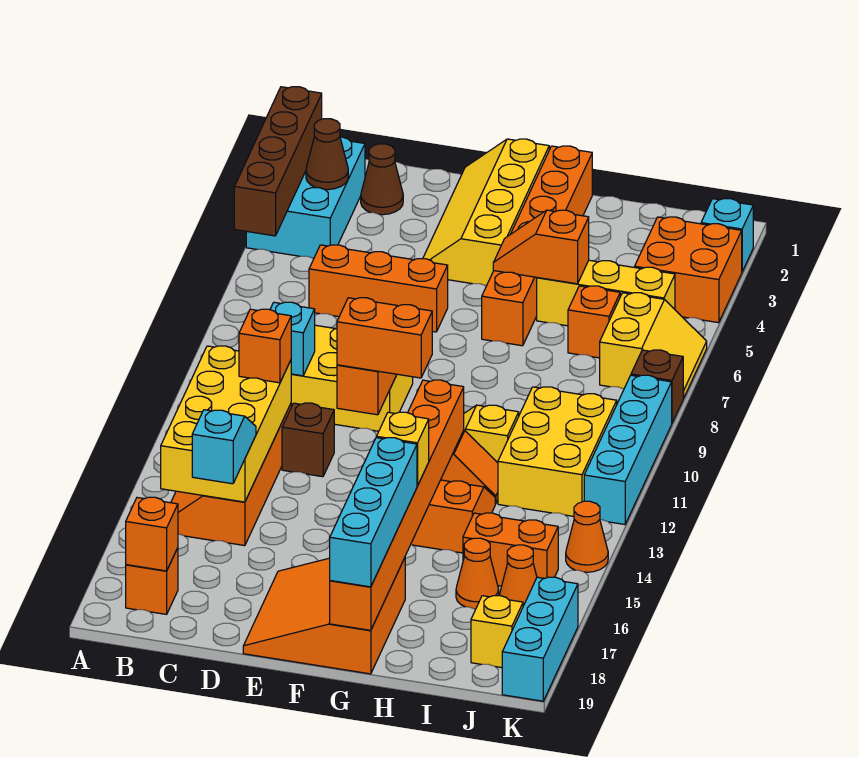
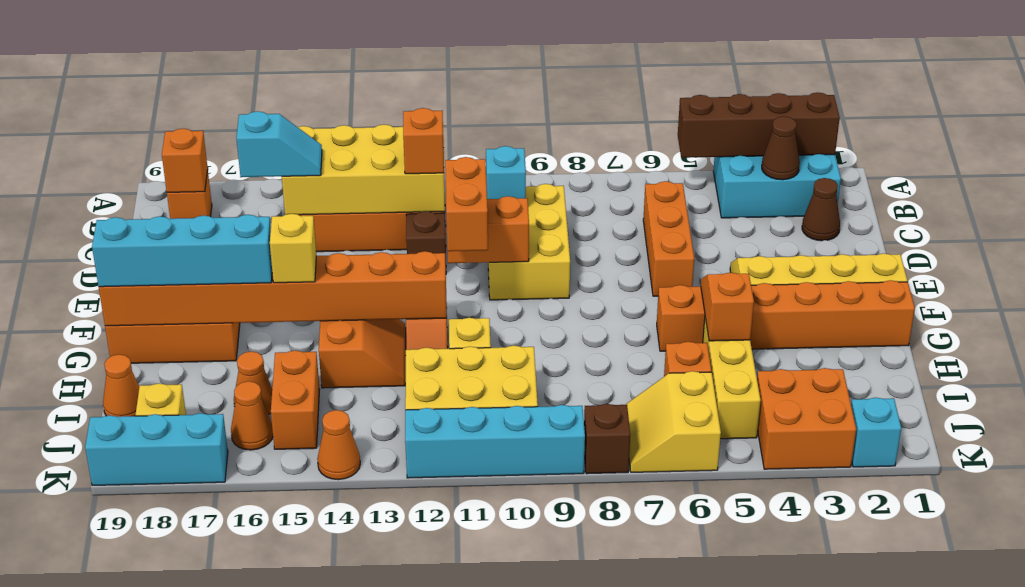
none -> orange cone I19 level 1
yellow slope J6:K7 level 1 top J -> yellow slope J6:K7 level 1 top 6

